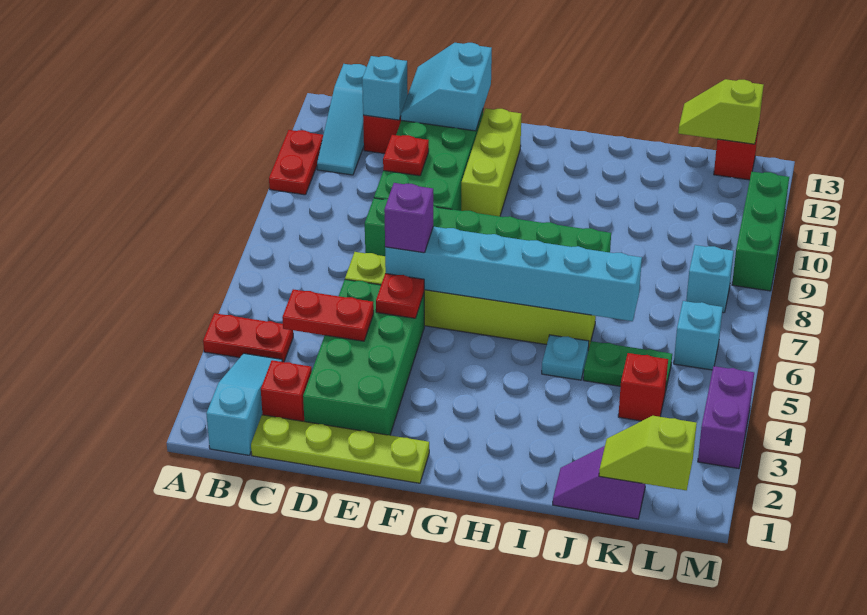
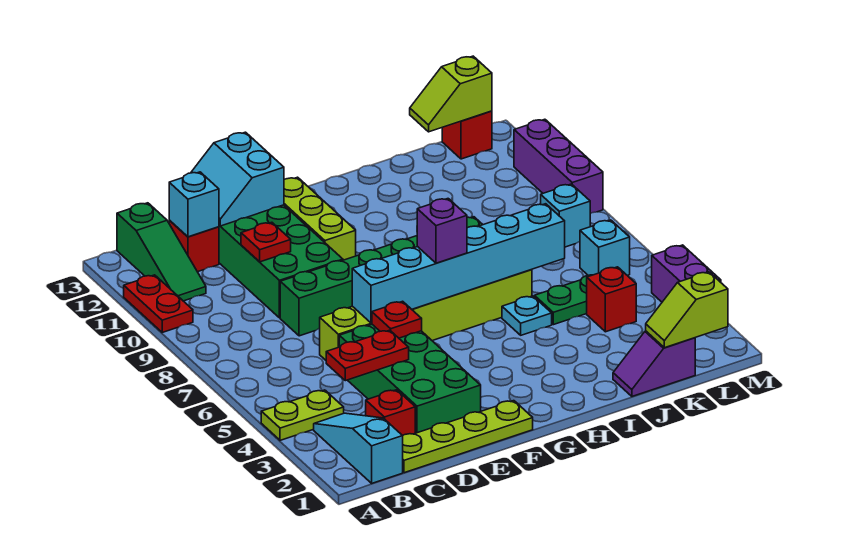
red plate A4:B4 level 1 -> lime plate A4:B4 level 1
cyan slope B11:B13 level 1 top 13 -> green slope B11:B13 level 1 top 13
purple brick E6 level 3 -> purple brick G6 level 3
green brick M9:M11 level 1 -> purple brick M9:M11 level 1

